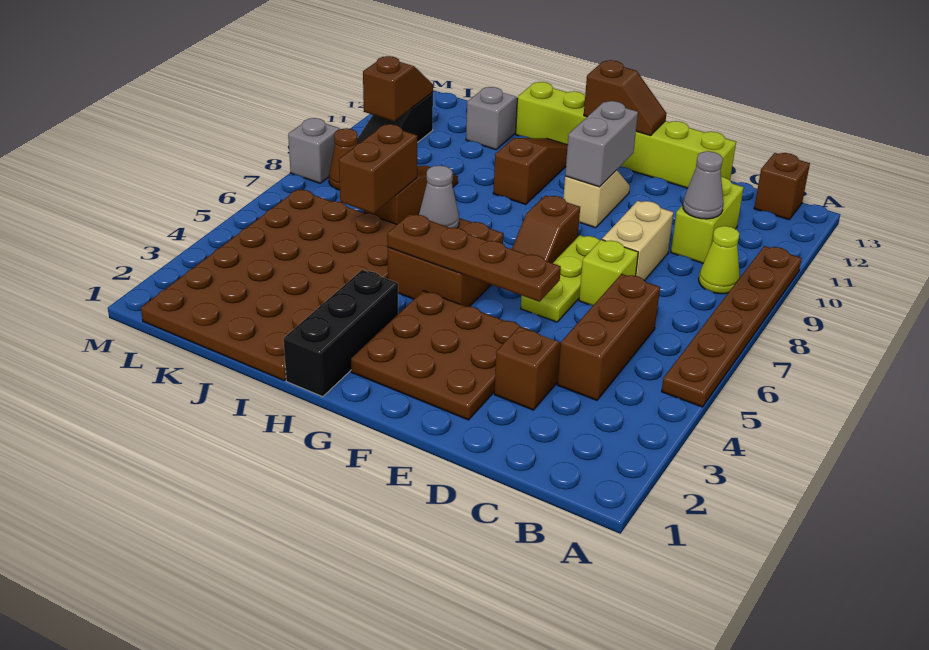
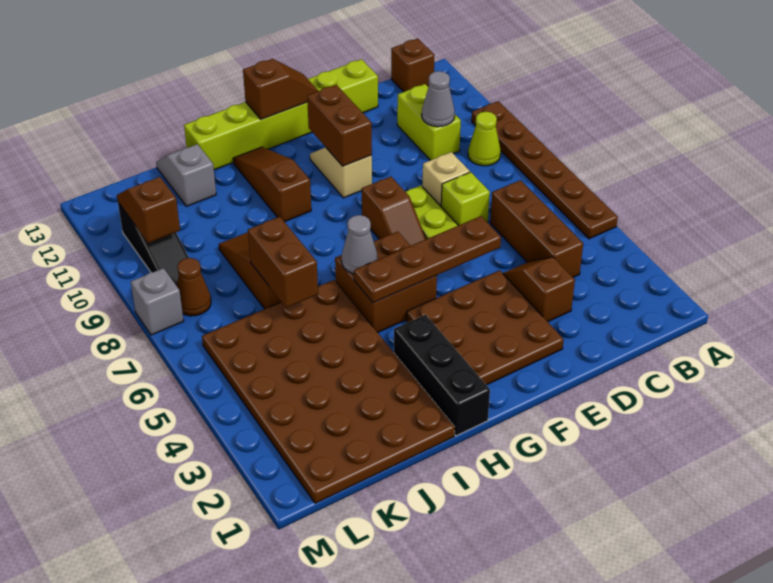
tan brick D8:D9 level 1 -> tan brick D8 level 1
grey brick F10:F11 level 2 -> brown brick F10:F11 level 2

